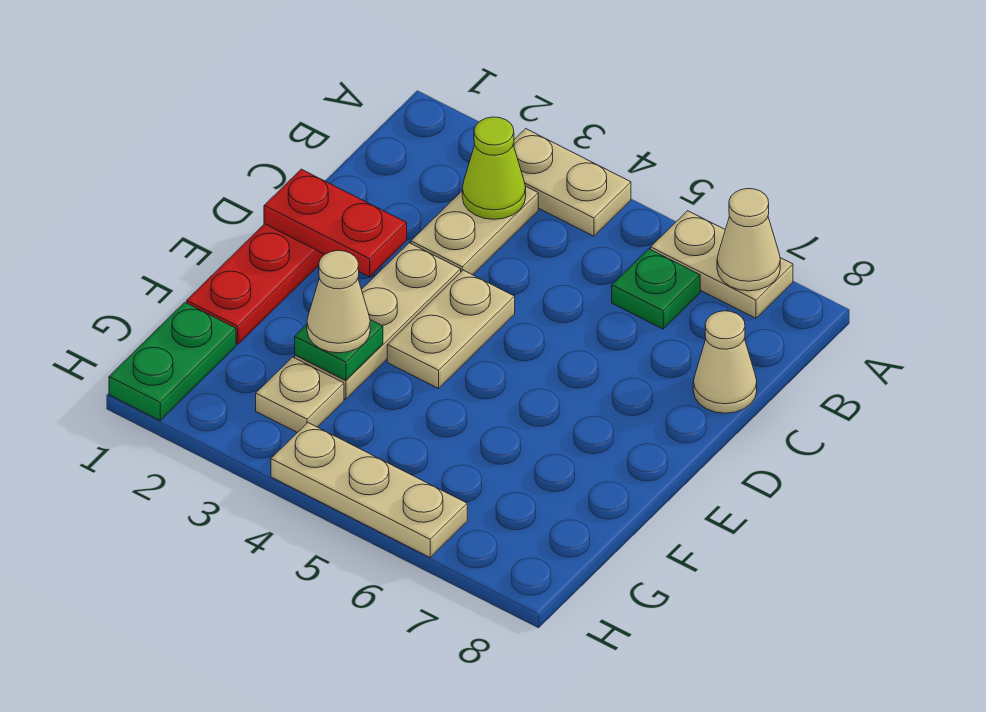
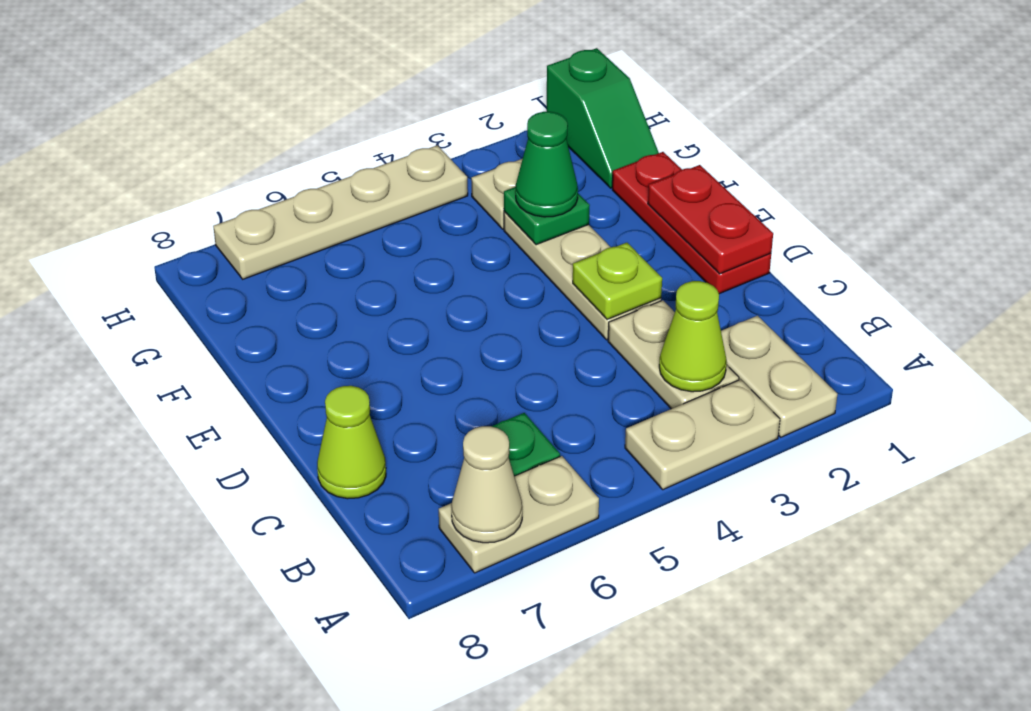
tan cone C8 level 1 -> lime cone C8 level 1
red plate D1:D2 level 2 -> red plate D1:E1 level 2
none -> lime plate D3 level 2
tan plate D4:E4 level 1 -> tan plate A2:B2 level 1
tan cone F3 level 3 -> green cone F3 level 3
green plate G1:H1 level 1 -> green slope G1:H1 level 1 top H
tan plate H4:H6 level 1 -> tan plate H4:H7 level 1

